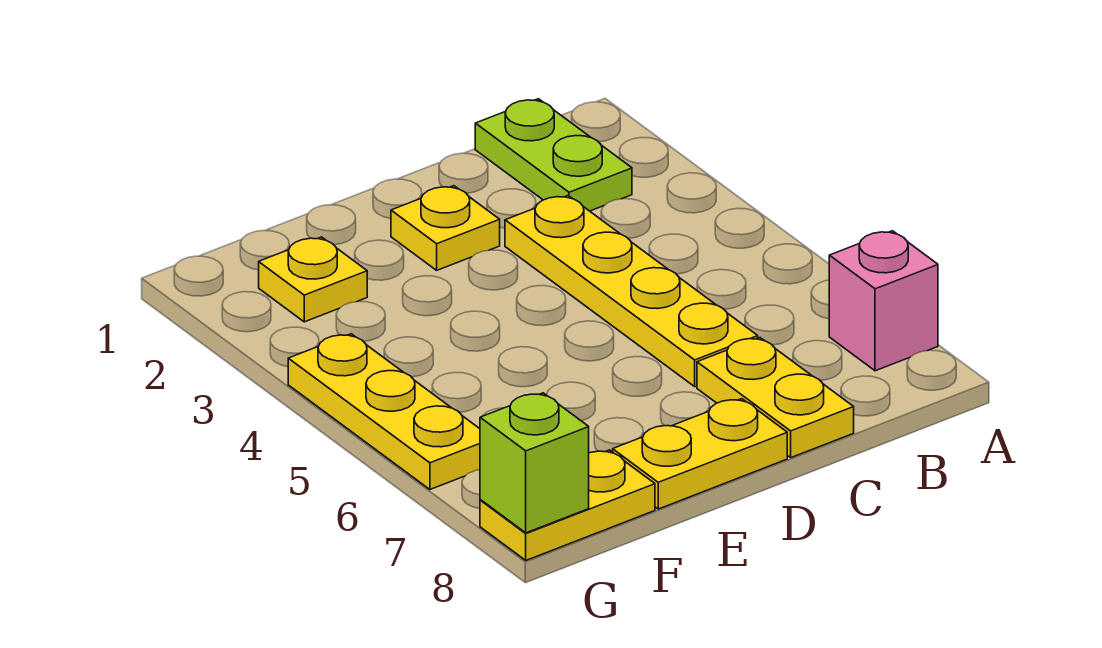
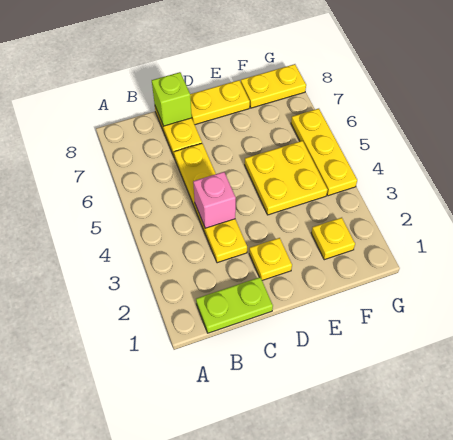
pink brick A7 level 1 -> pink brick C4 level 2
lime plate B1:B2 level 1 -> lime plate B1:C1 level 1
none -> yellow plate E4:F5 level 1
lime brick G8 level 2 -> lime brick C8 level 2

